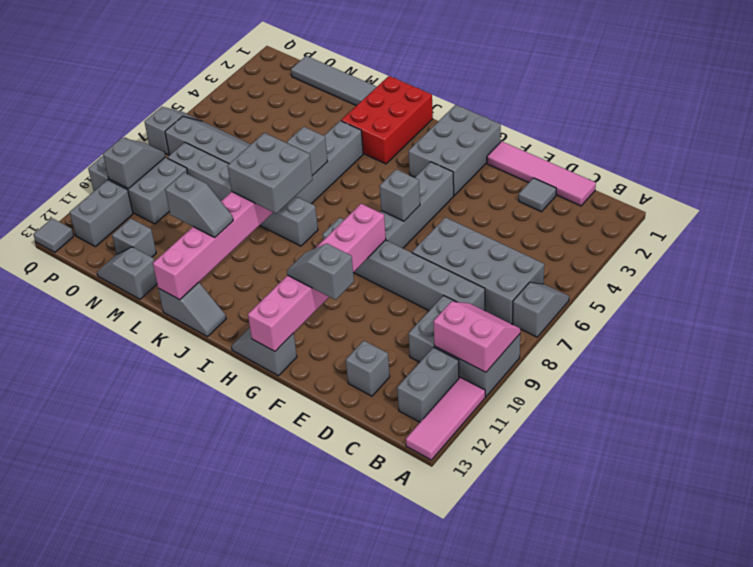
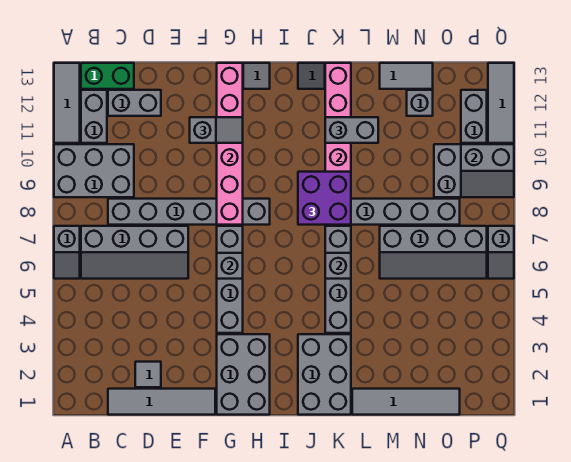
pink slope A9:B10 level 2 top 10 -> none
pink tile A11:A13 level 1 -> grey tile A11:A13 level 1
grey brick B6:E7 level 1 -> grey slope B6:E7 level 1 top 7
none -> green brick B13:C13 level 1
pink tile C1:F1 level 1 -> grey tile C1:F1 level 1
grey brick D12 level 1 -> grey brick C12:D12 level 1
red brick J1:K3 level 1 -> grey brick J1:K3 level 1
grey brick J8:K9 level 3 -> purple brick J8:K9 level 3
grey slope K11:L11 level 3 top L -> grey brick K11:L11 level 3
grey slope M13:N13 level 1 top M -> grey tile M13:N13 level 1
grey slope P9:P10 level 2 top 10 -> grey slope P9:Q10 level 2 top 10
grey tile Q13 level 1 -> grey tile Q11:Q13 level 1

